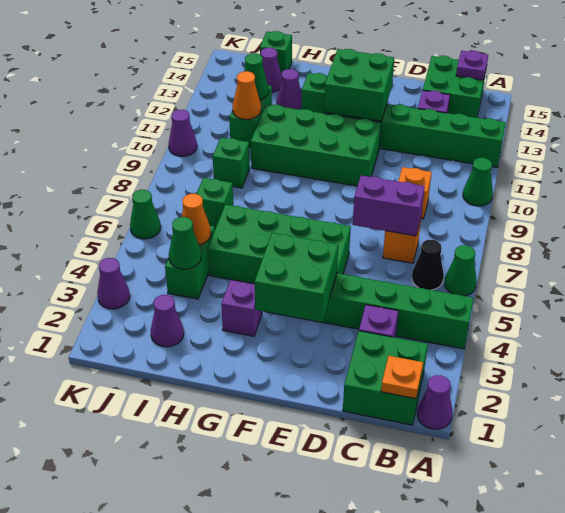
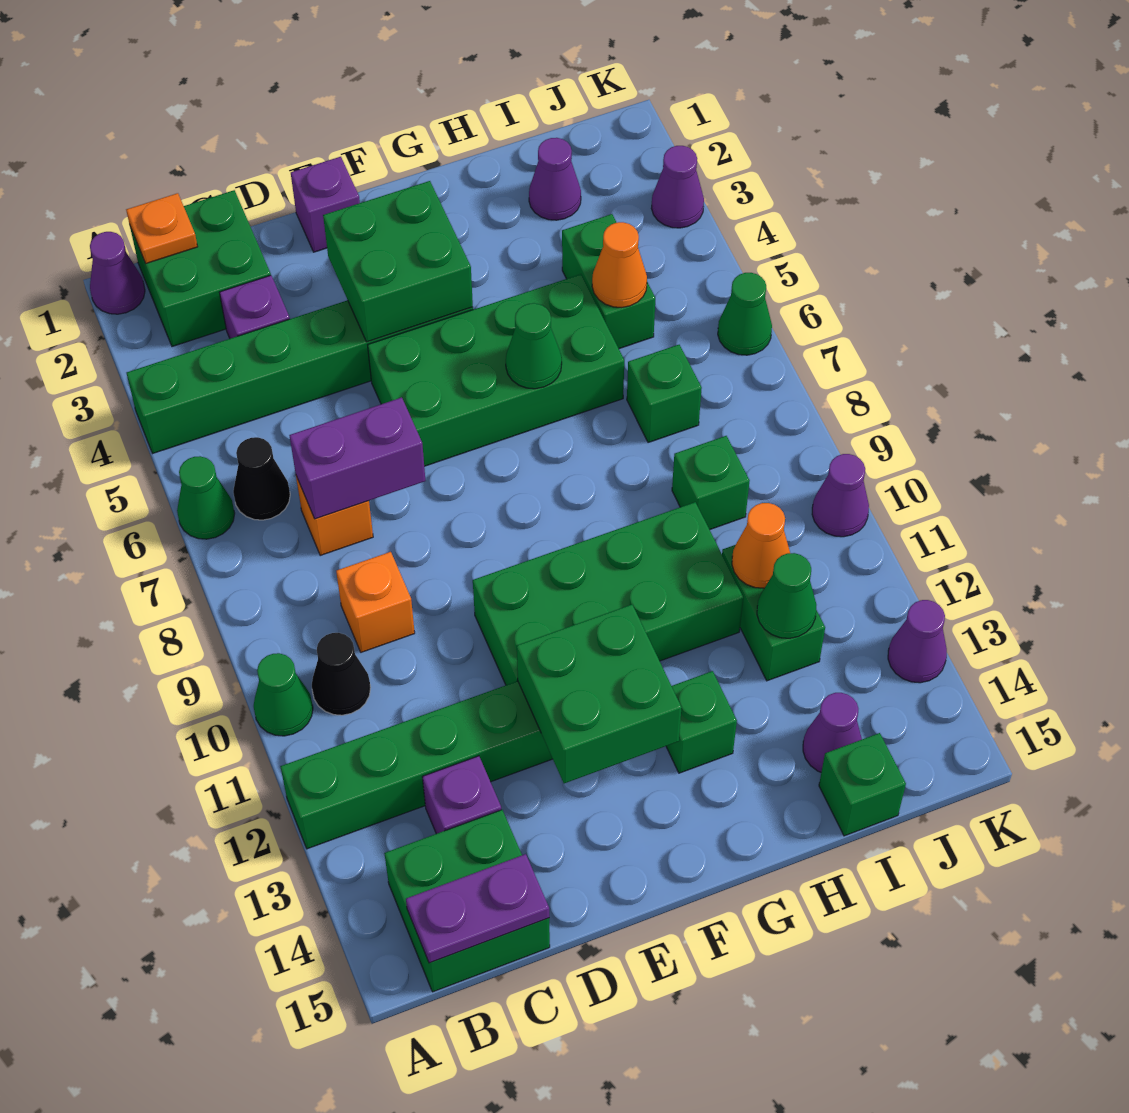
none -> black cone B10 level 1
purple plate B15 level 2 -> purple plate B15:C15 level 2
purple brick G3 level 1 -> purple brick E1 level 1
purple cone H13 level 1 -> purple cone K13 level 1
green cone I4 level 2 -> green cone G6 level 2

